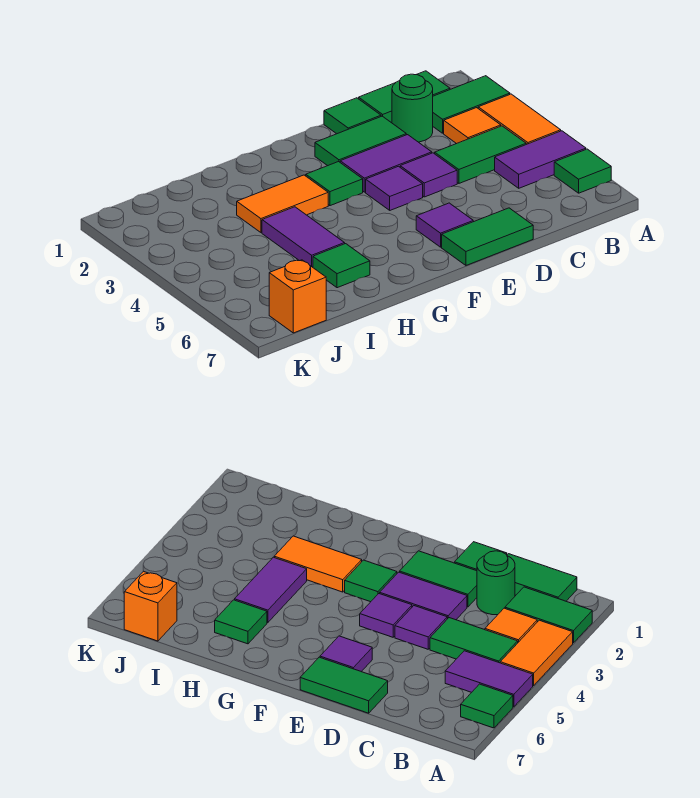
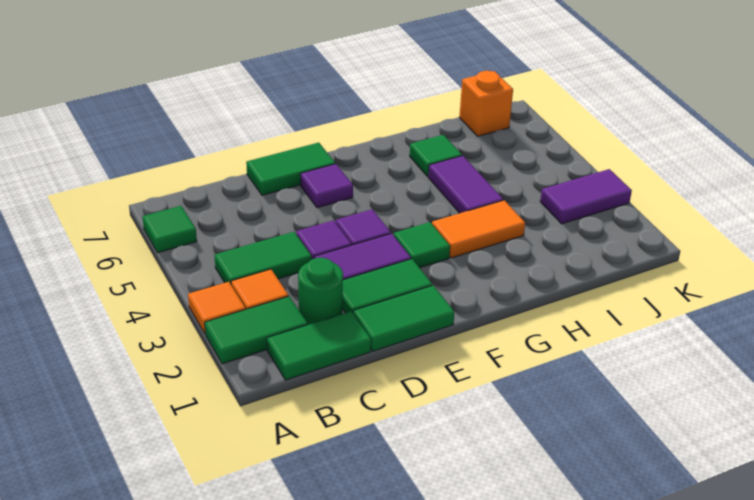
orange tile A3:A4 level 1 -> orange tile A3 level 1
purple tile A5:B5 level 1 -> purple tile J3:K3 level 1
green tile D1 level 1 -> green tile D1:E1 level 1

